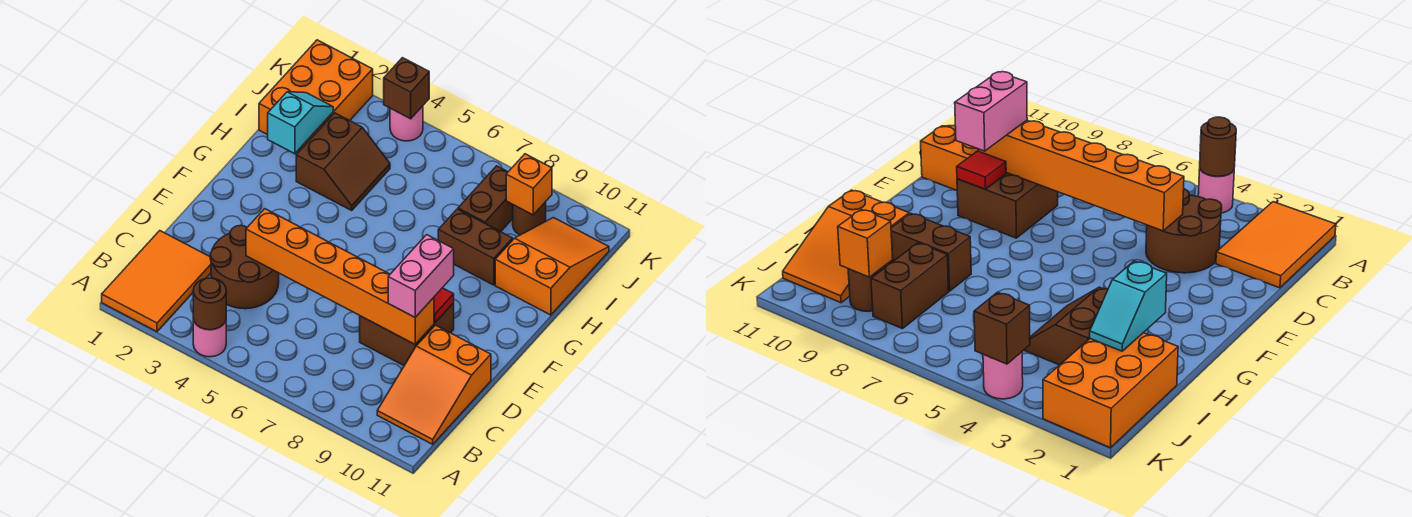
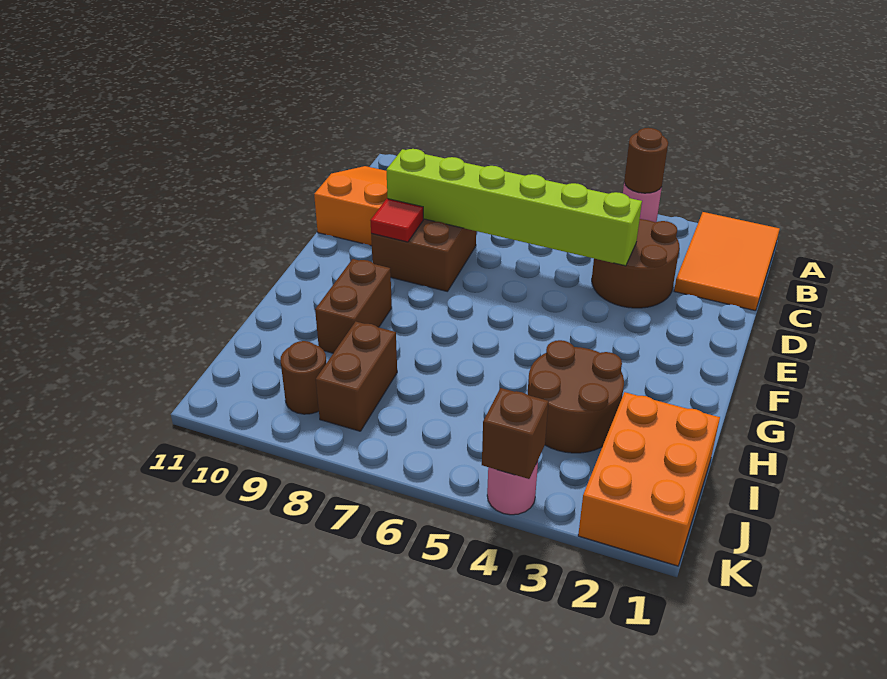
orange brick D4:D9 level 2 -> lime brick D4:D9 level 2
pink brick D9:E9 level 3 -> none
cyan slope H2:I2 level 2 top H -> none
brown slope H3:I4 level 1 top 3 -> brown round brick H3:I4 level 1
brown brick H8:H9 level 1 -> brown brick G9:H9 level 1
orange slope H10:J11 level 1 top H -> none
orange brick J9 level 2 -> none

